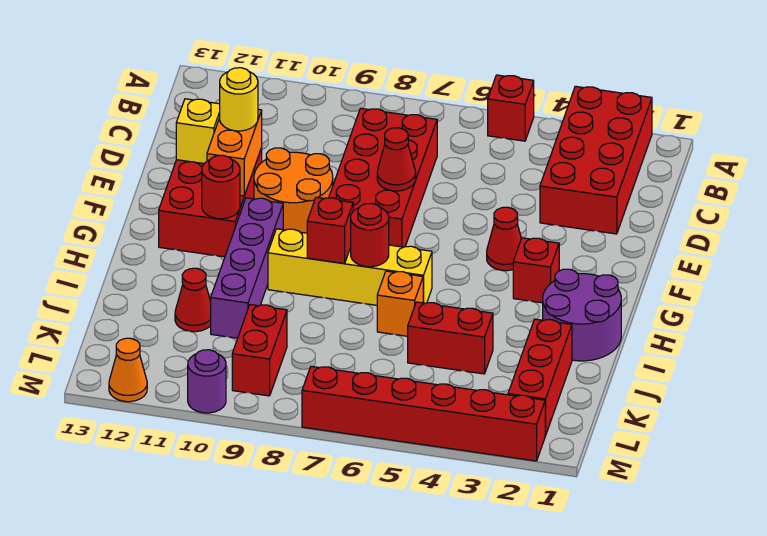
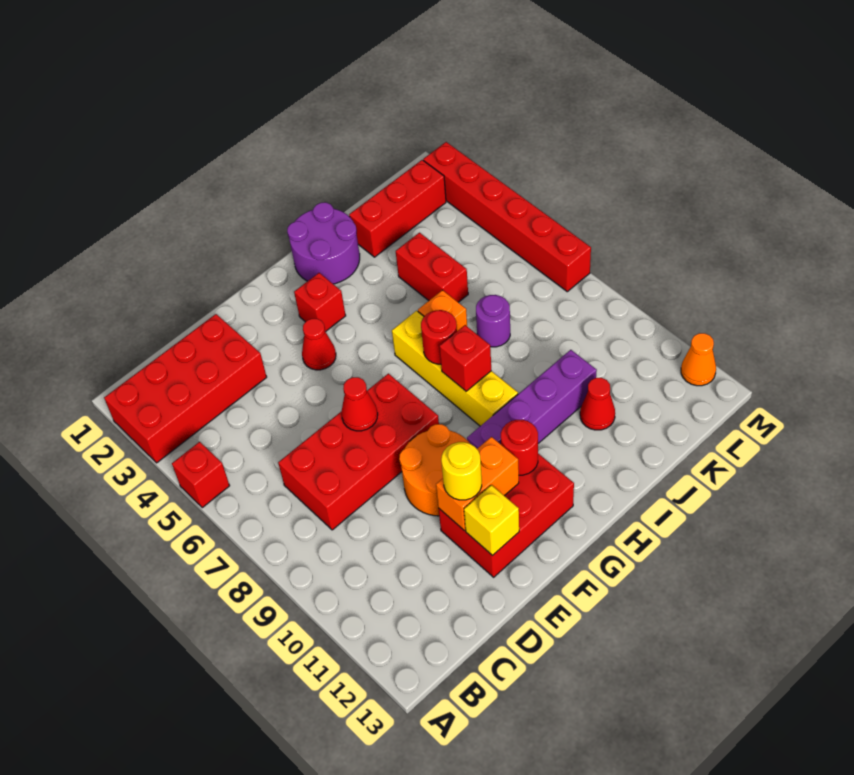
red brick K9:L9 level 1 -> none
purple round brick M10 level 1 -> purple round brick J7 level 1

